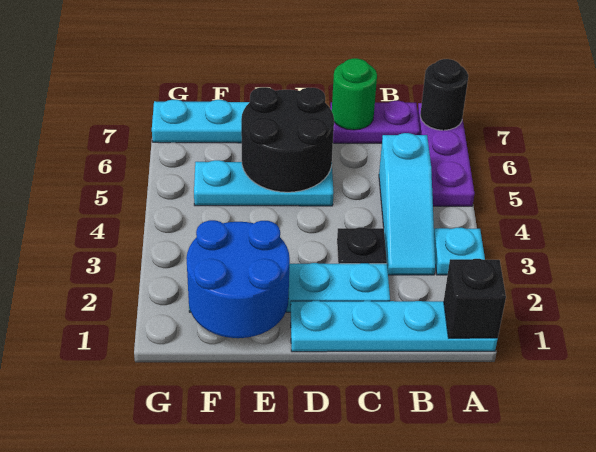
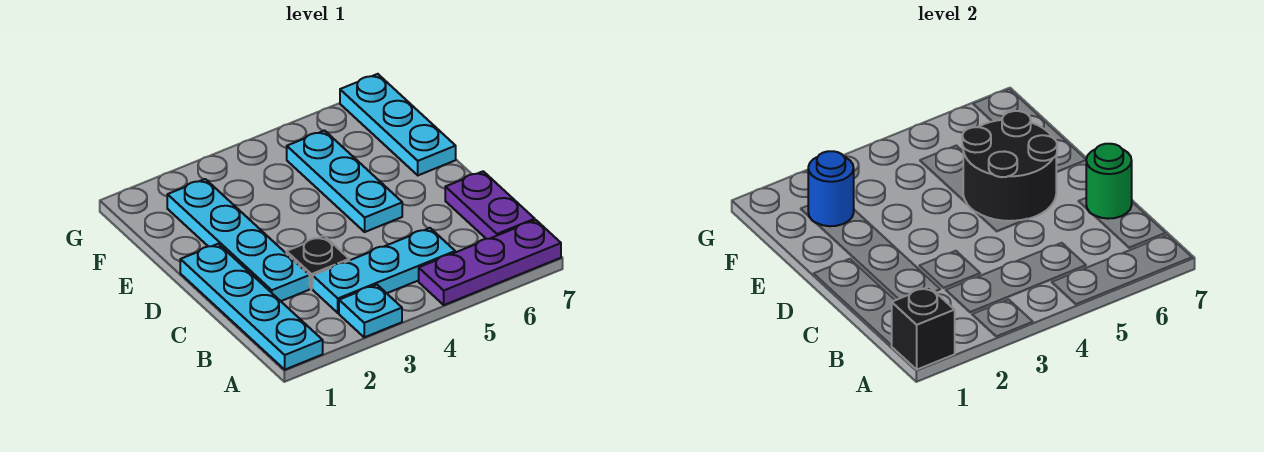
black round brick A7 level 2 -> none
cyan slope B3:B5 level 1 top 5 -> cyan plate B3:B5 level 1
blue round brick E1:F2 level 2 -> blue round brick F2 level 2

